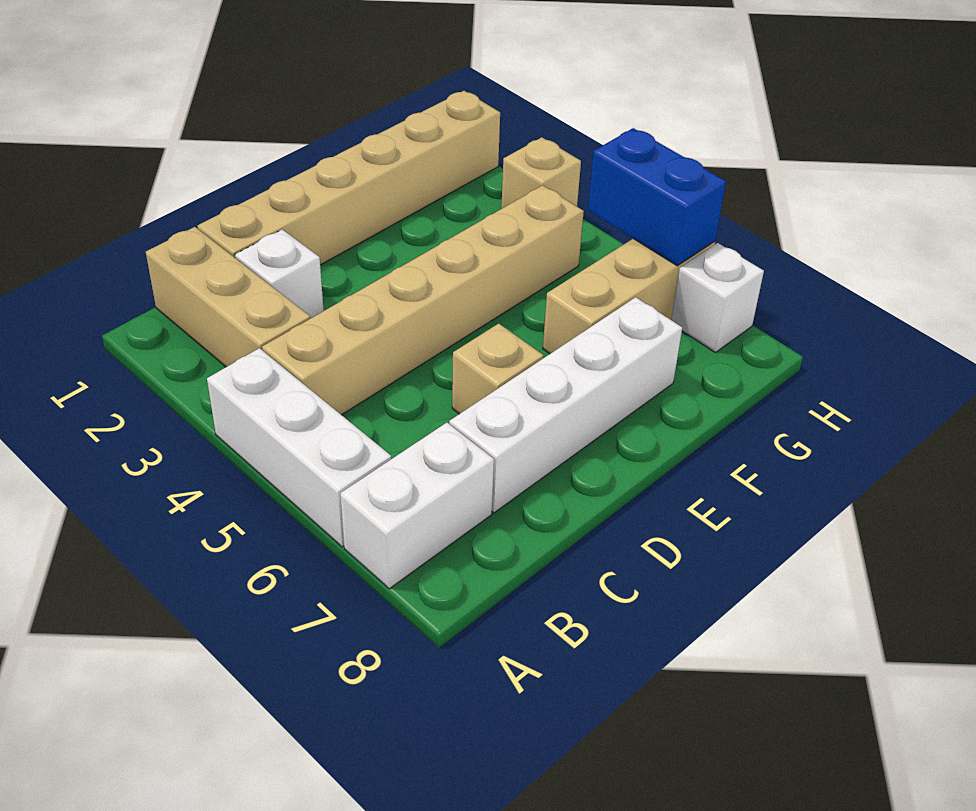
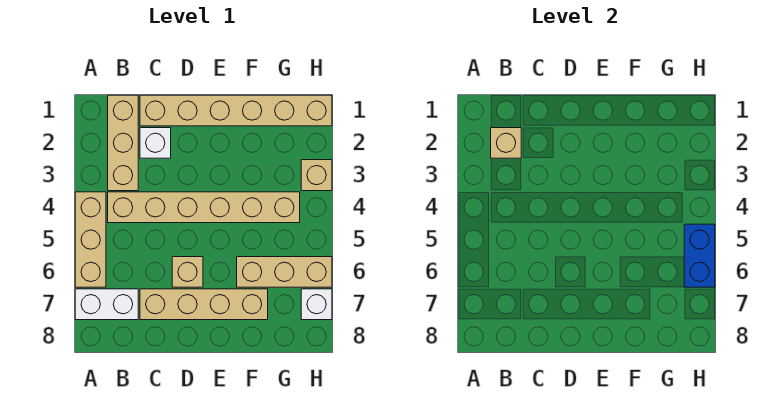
white brick A4:A6 level 1 -> tan brick A4:A6 level 1
none -> tan brick B2 level 2
white brick C7:F7 level 1 -> tan brick C7:F7 level 1

